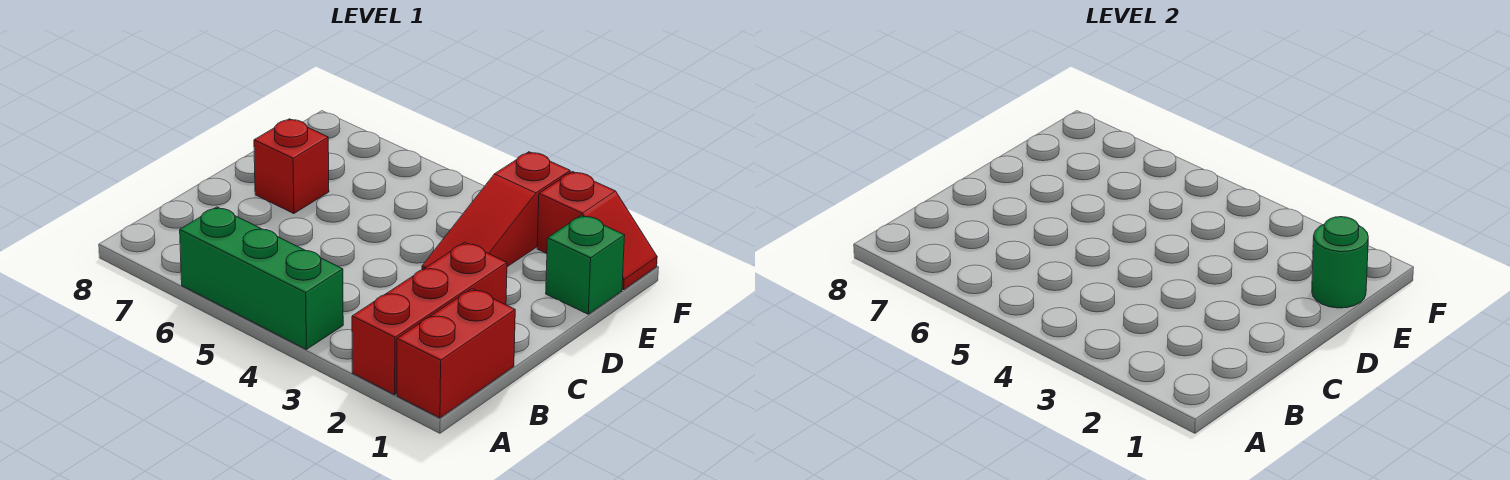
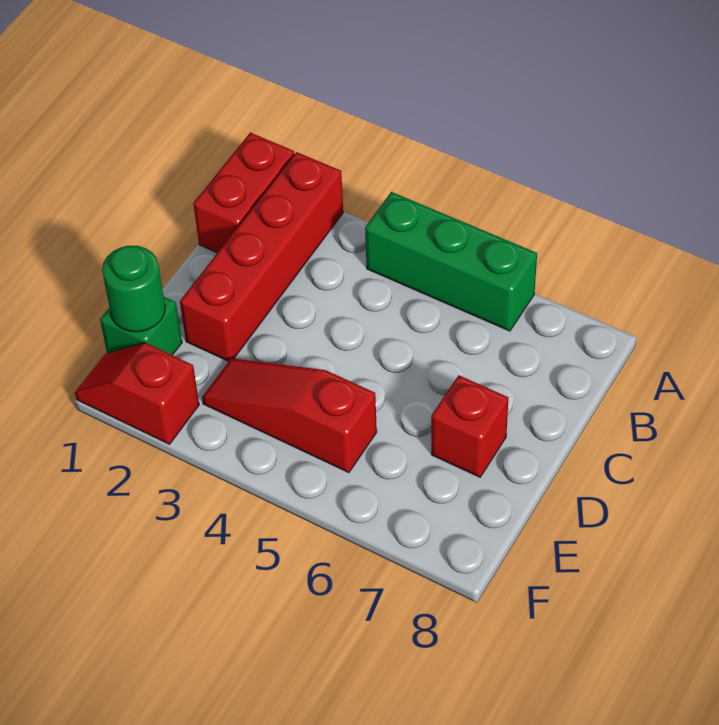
red brick A2:C2 level 1 -> red brick A2:D2 level 1
red slope D3:F3 level 1 top F -> red slope E3:E5 level 1 top 5

